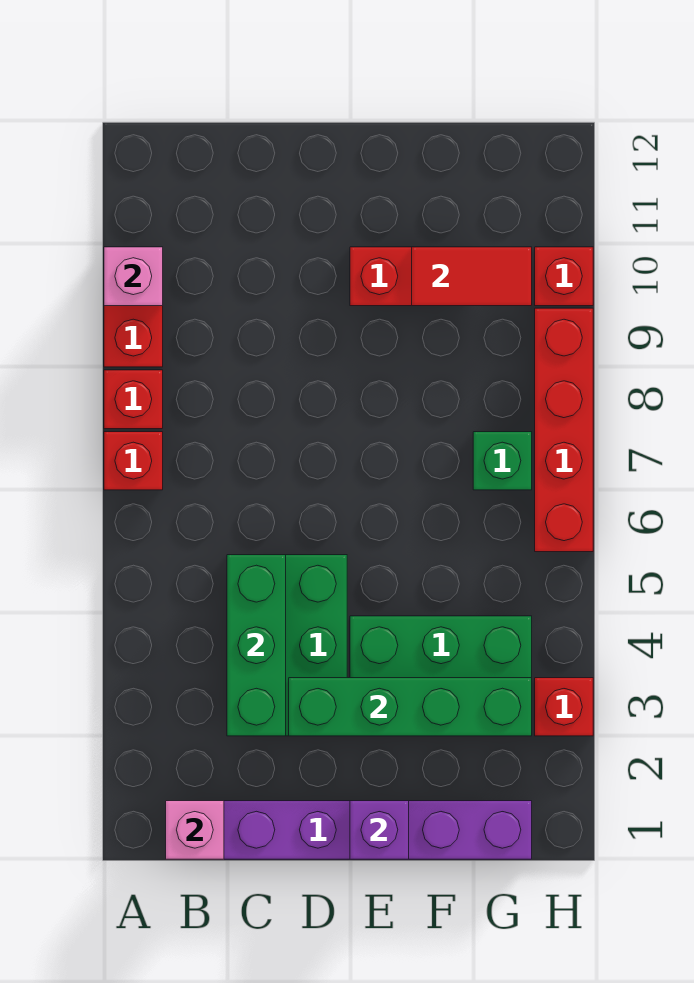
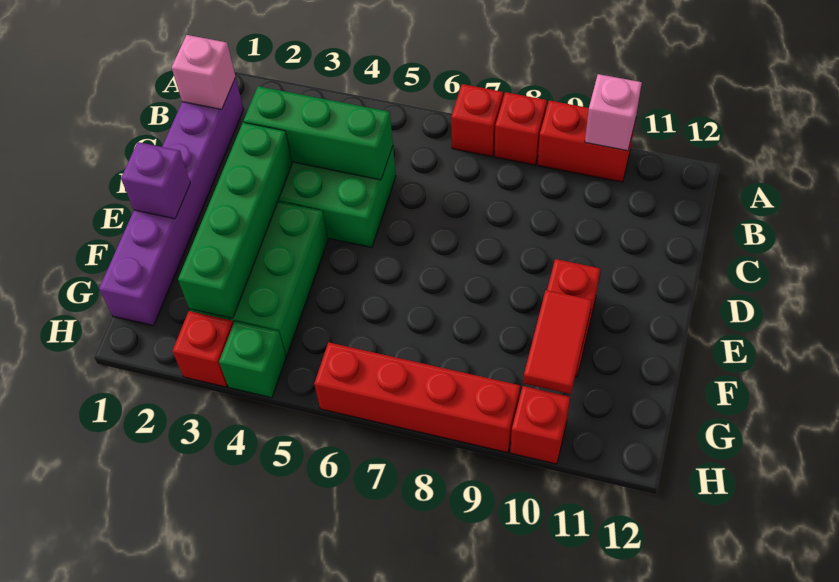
green brick G7 level 1 -> green brick H4 level 1

